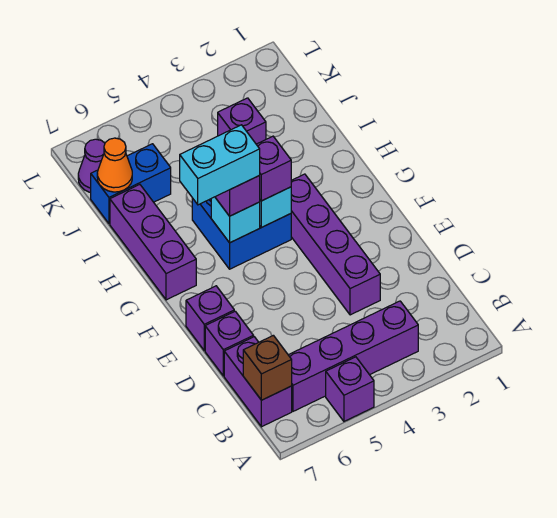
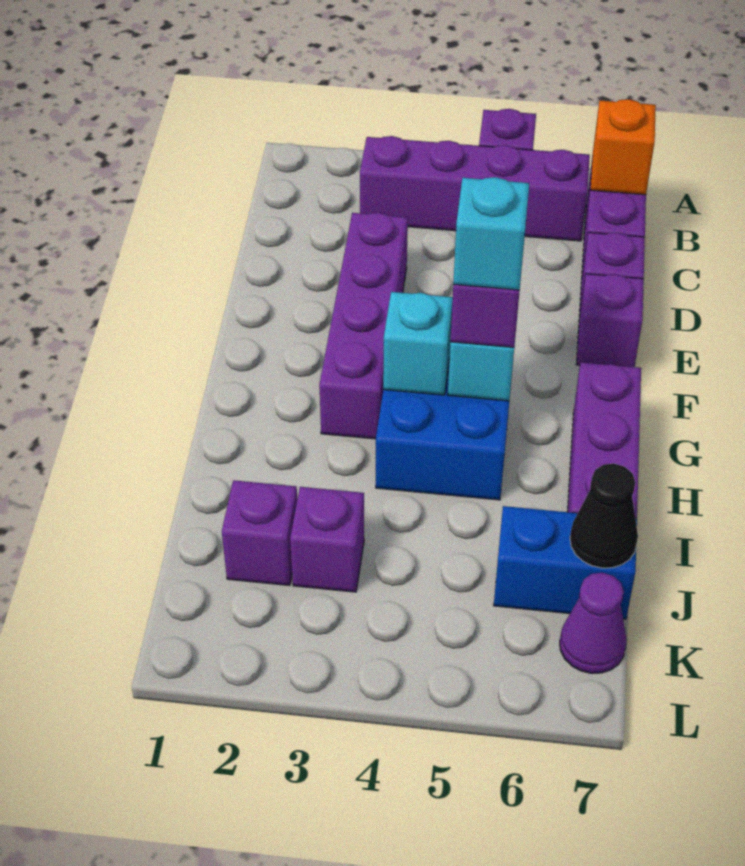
brown brick B7 level 2 -> orange brick B7 level 2
purple brick G4 level 3 -> purple brick J2 level 1
cyan brick G5:G6 level 4 -> cyan brick G5 level 4
orange cone J7 level 2 -> black cone J7 level 2

